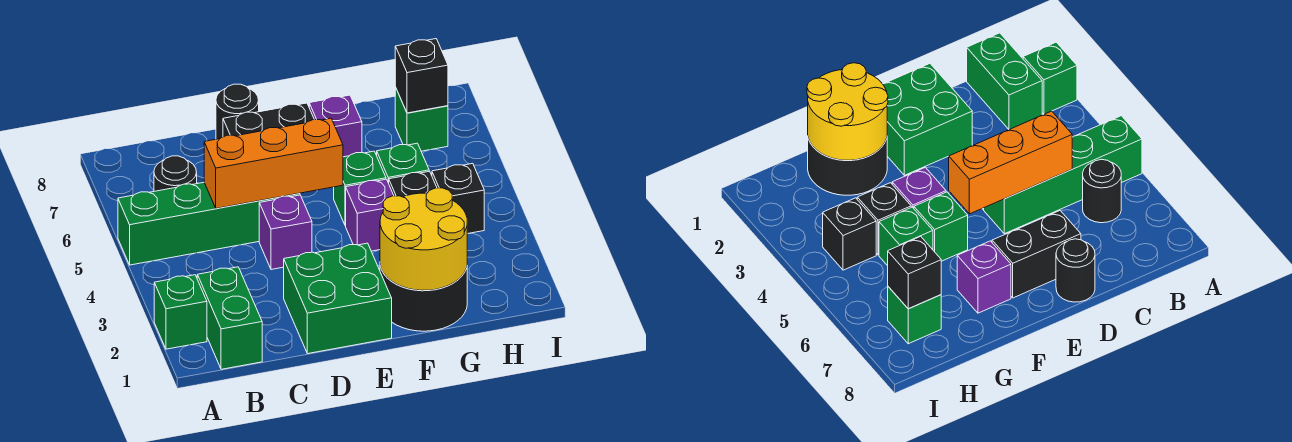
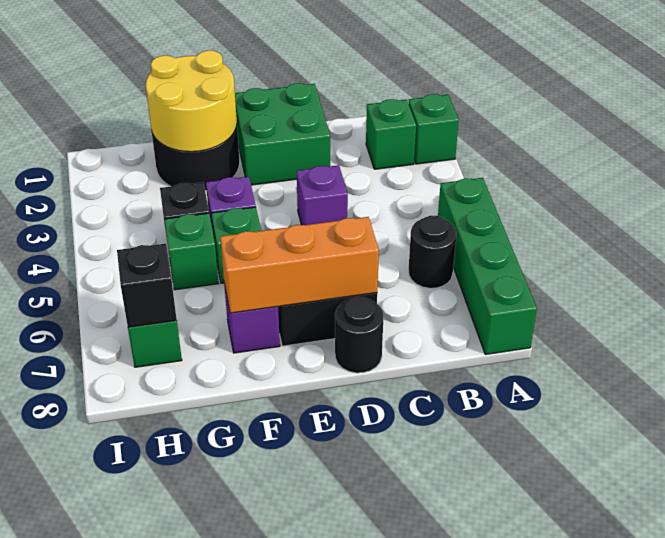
green brick A5:D5 level 1 -> green brick A5:A8 level 1
green brick B1:B2 level 1 -> green brick B2 level 1
orange brick C5:E5 level 2 -> orange brick D7:F7 level 2
black brick H4 level 1 -> none

